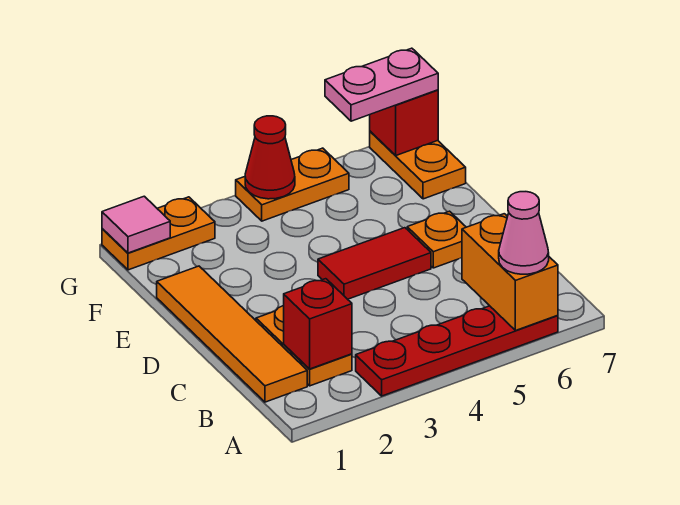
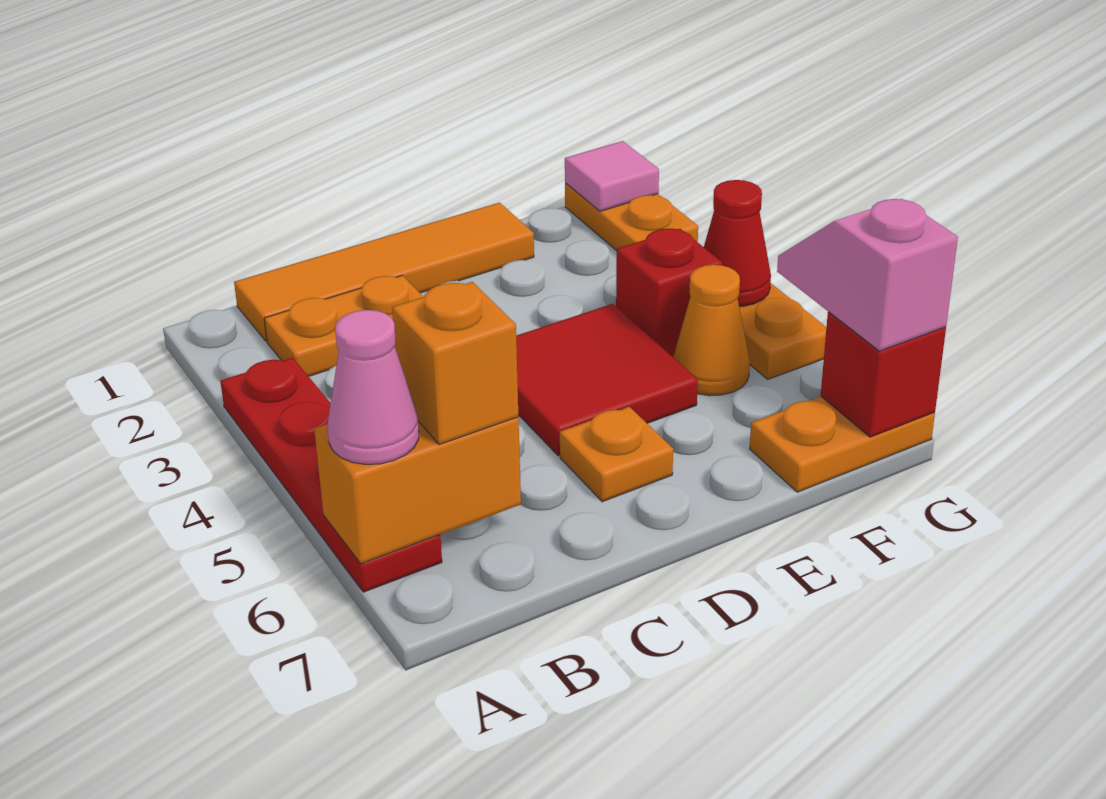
red brick B2 level 2 -> red brick F4 level 1
none -> orange brick B6 level 3
red tile D4:D5 level 1 -> red tile D4:E5 level 1
none -> orange cone F5 level 1
pink plate G6:G7 level 3 -> pink slope G6:G7 level 3 top 7

